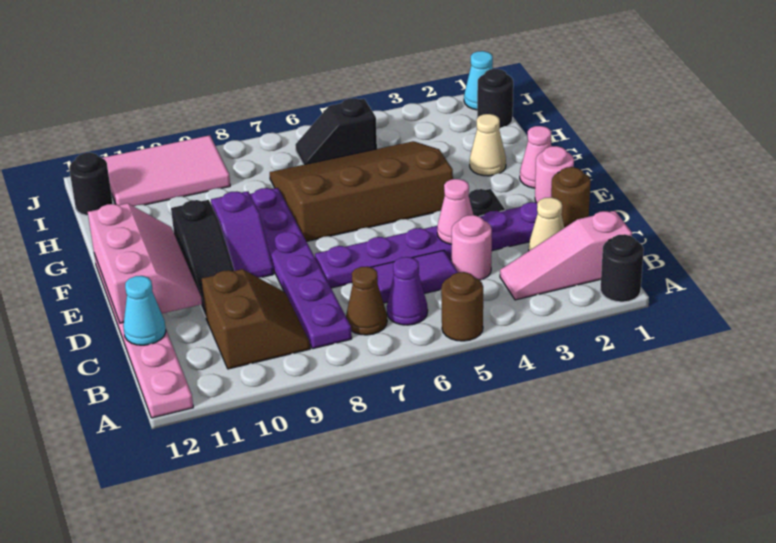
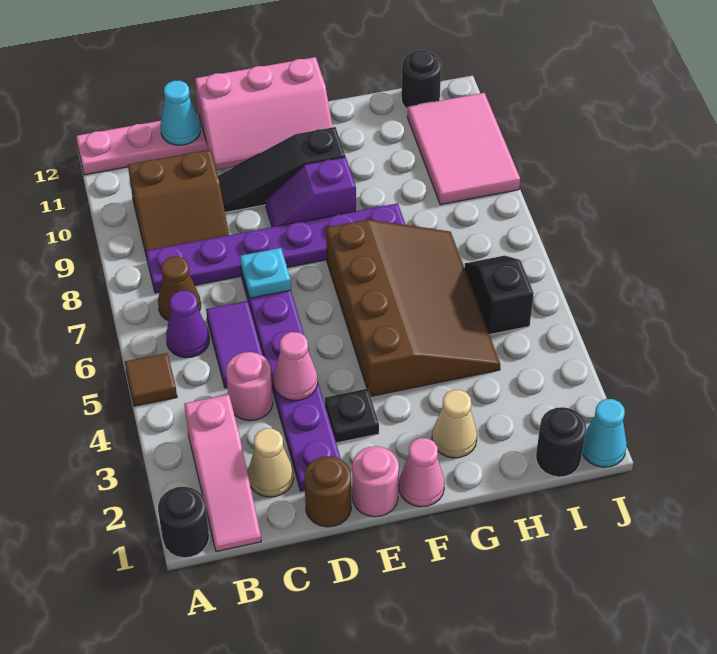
brown round brick A5 level 1 -> brown tile A5 level 1
pink slope B1:B3 level 1 top 1 -> pink slope B1:B3 level 1 top 3
none -> cyan plate D7 level 2

